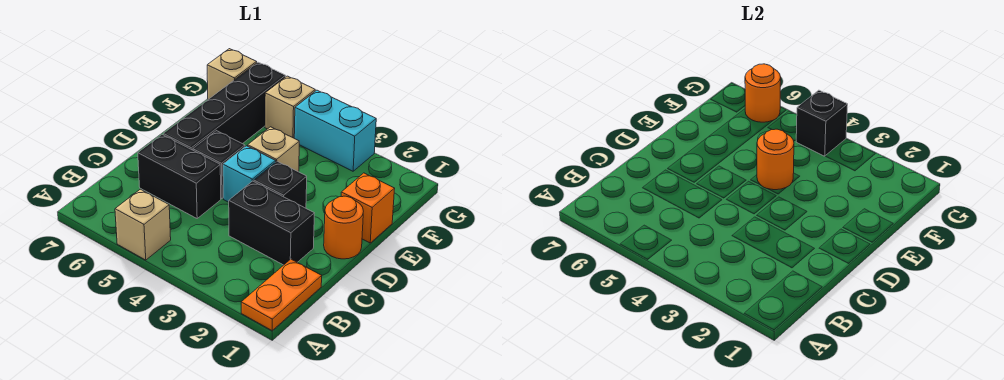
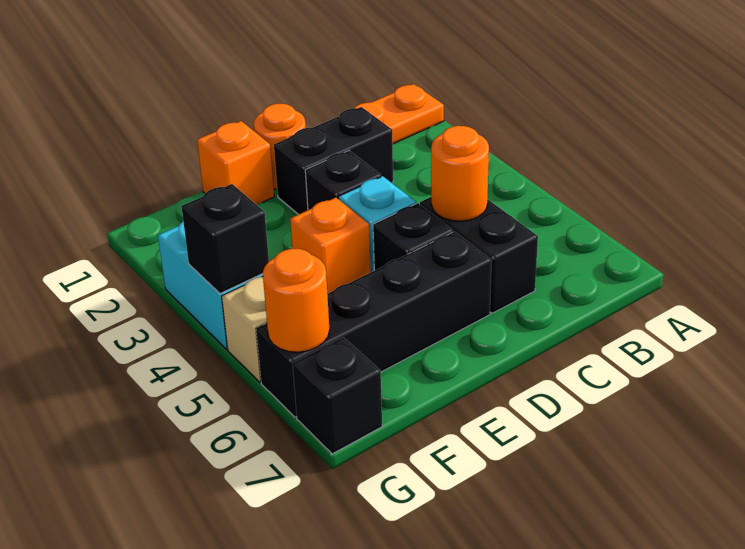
tan brick A5 level 1 -> none
black brick C2:C3 level 1 -> black brick C2:D2 level 1
tan brick E4 level 1 -> orange brick E4 level 1
orange round brick E4 level 2 -> orange round brick C5 level 2
tan brick G7 level 1 -> black brick G7 level 1

